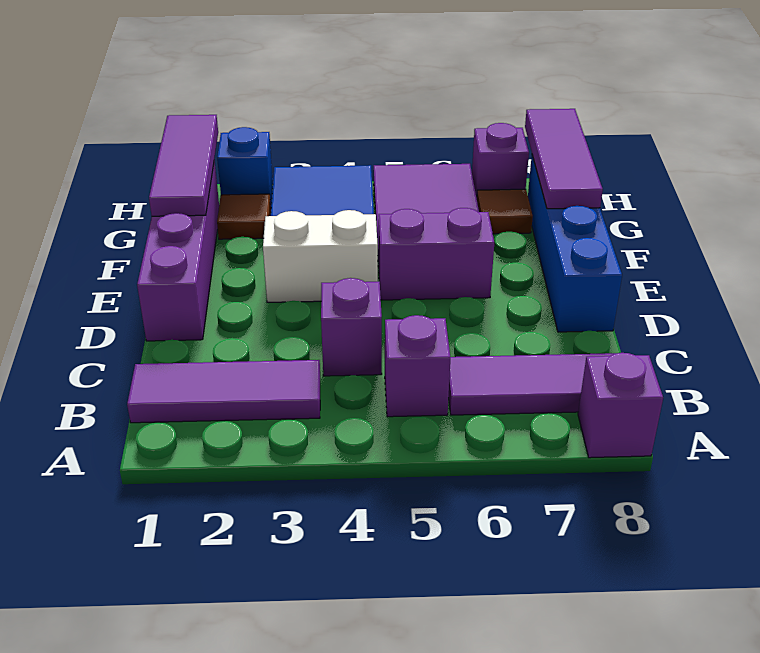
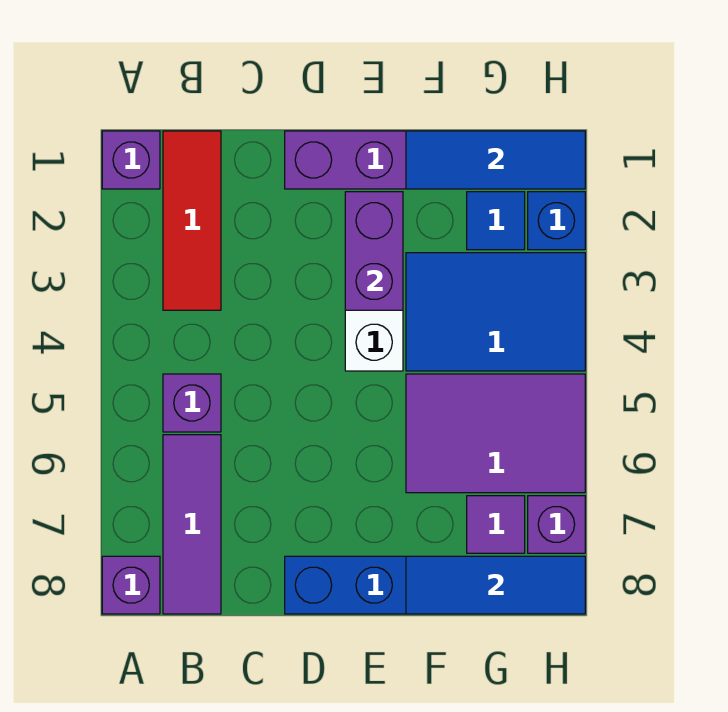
purple tile B1:B3 level 1 -> red tile B1:B3 level 1
purple brick C4 level 1 -> purple brick A1 level 1
purple brick E5:E6 level 1 -> purple brick E2:E3 level 2
purple tile F1:H1 level 2 -> blue tile F1:H1 level 2
purple tile F8:H8 level 2 -> blue tile F8:H8 level 2
brown tile G2 level 1 -> blue tile G2 level 1
brown tile G7 level 1 -> purple tile G7 level 1

